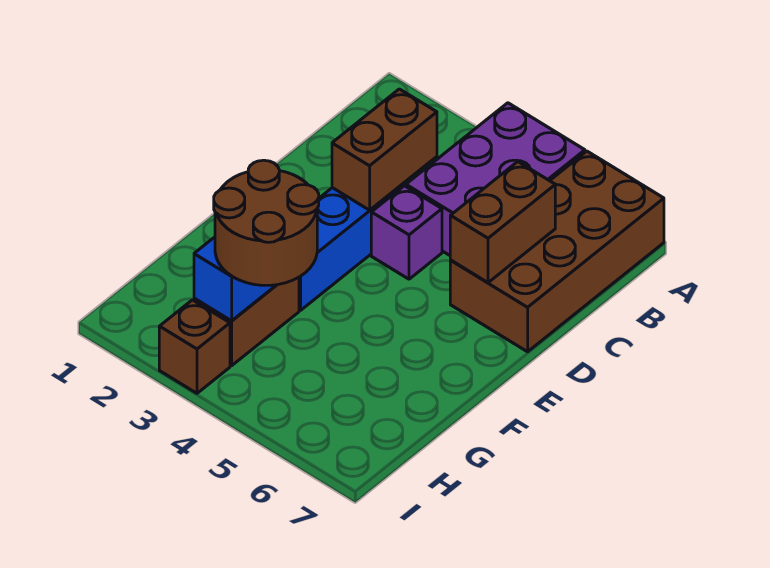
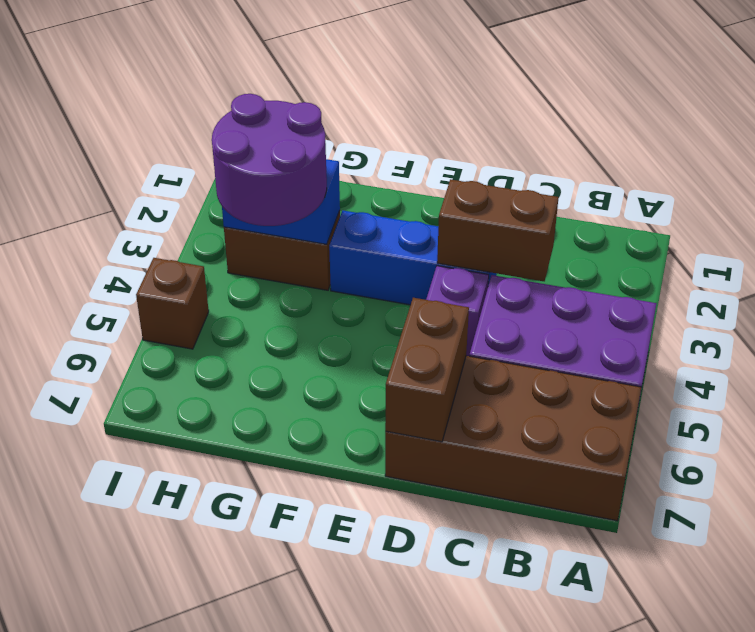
brown brick C6:D6 level 2 -> brown brick D6:D7 level 2
brown round brick G3:H4 level 3 -> purple round brick G3:H4 level 3
brown brick I3 level 1 -> brown brick I5 level 1

